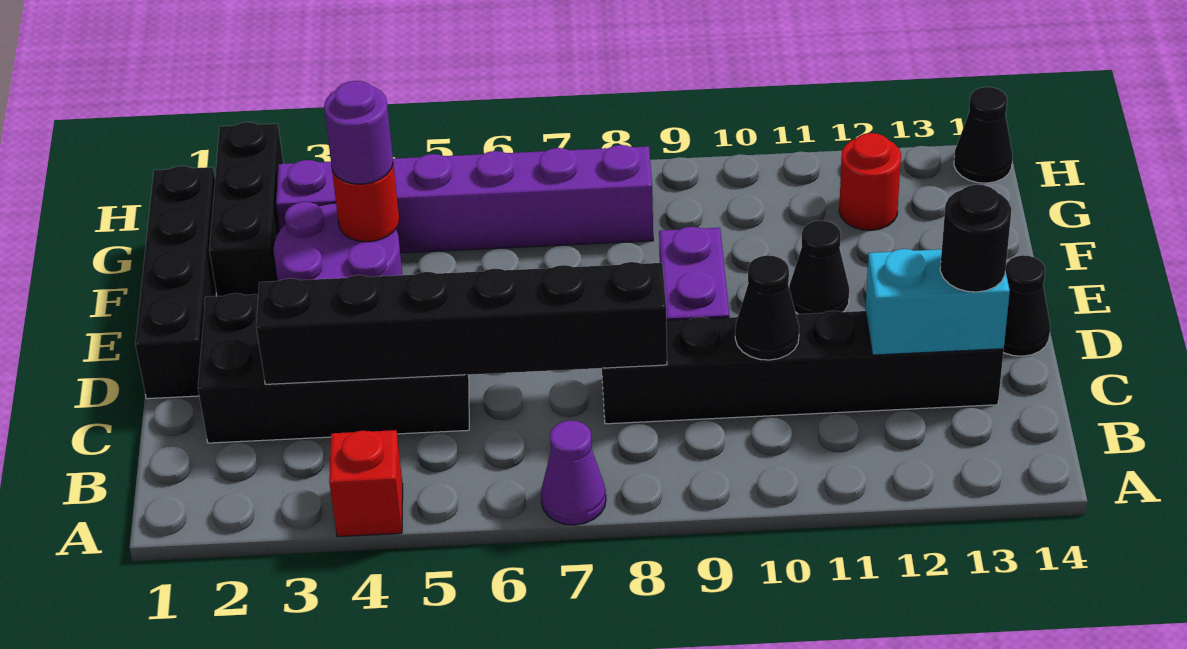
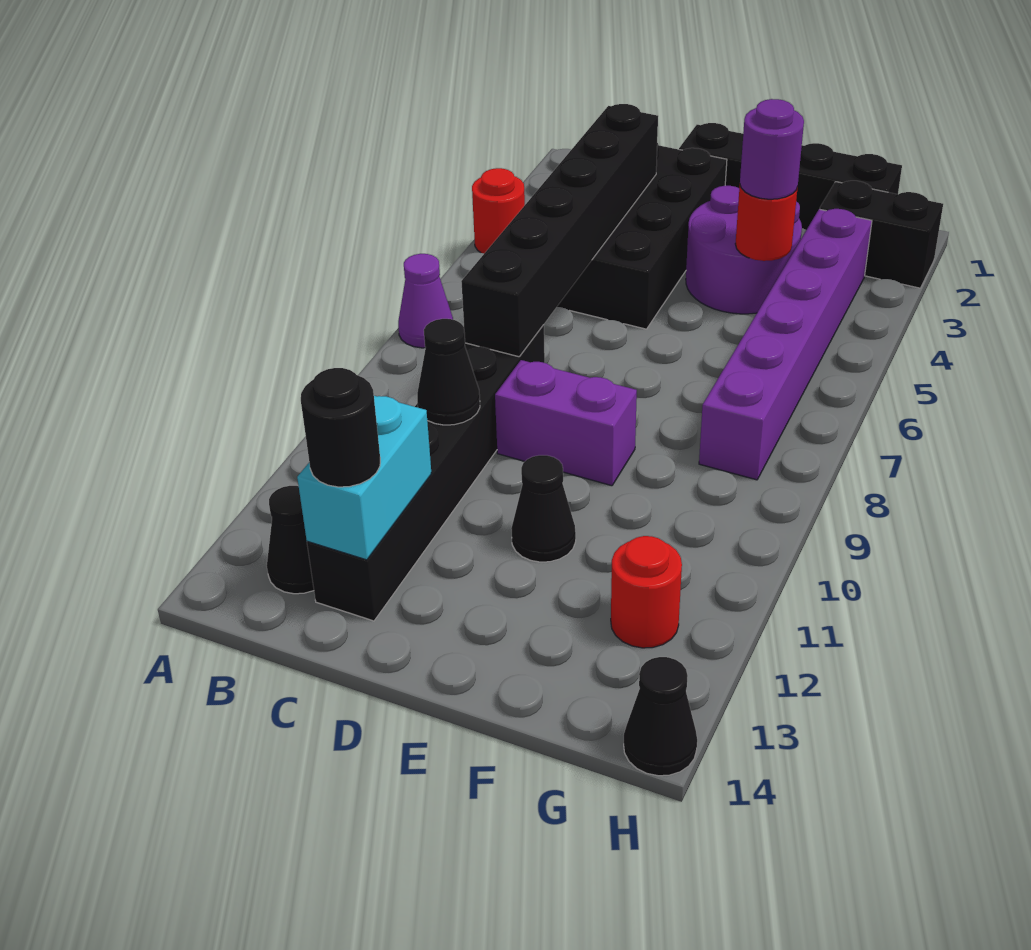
red brick A4 level 1 -> red round brick A4 level 1
black cone D14 level 1 -> black cone B13 level 1
black brick F2:H2 level 1 -> black brick G2:H2 level 1

